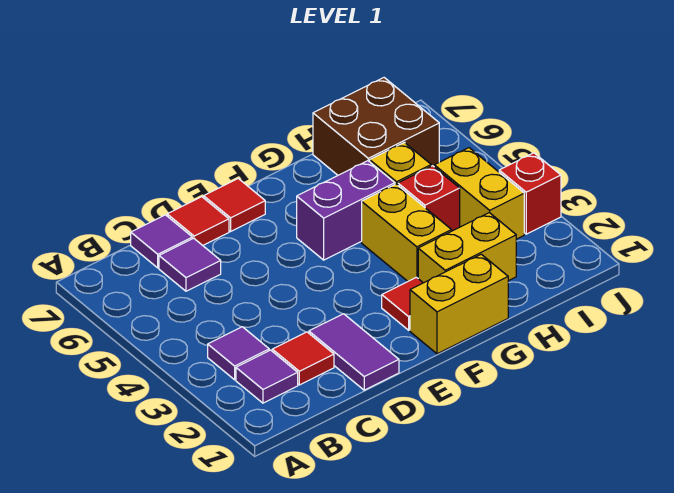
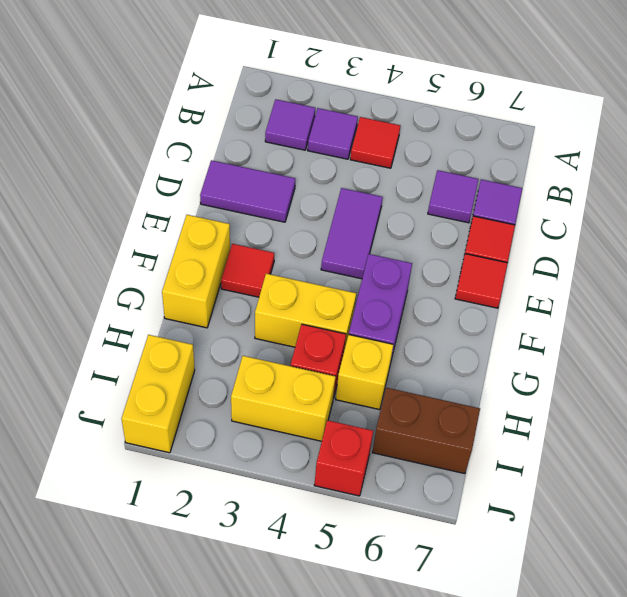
red tile C2 level 1 -> red tile B4 level 1
none -> purple tile D4:E4 level 1
yellow brick G2:H2 level 1 -> yellow brick I1:J1 level 1
brown brick H6:I7 level 1 -> brown brick I6:I7 level 1
red brick J3 level 1 -> red brick J5 level 1

